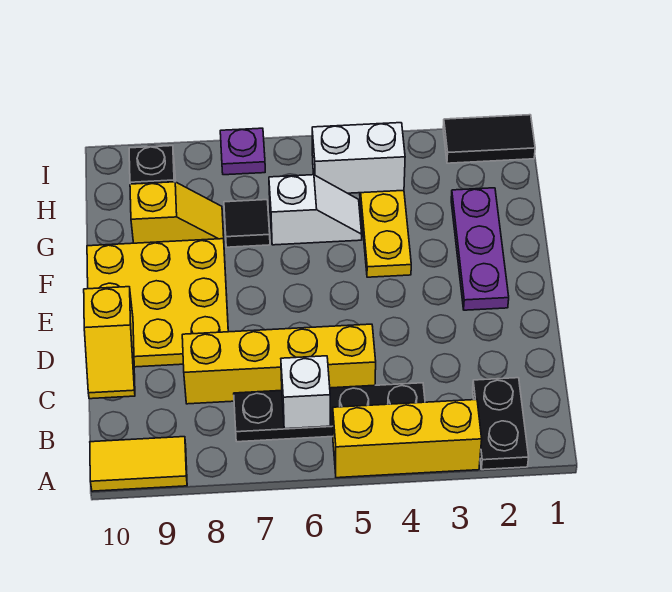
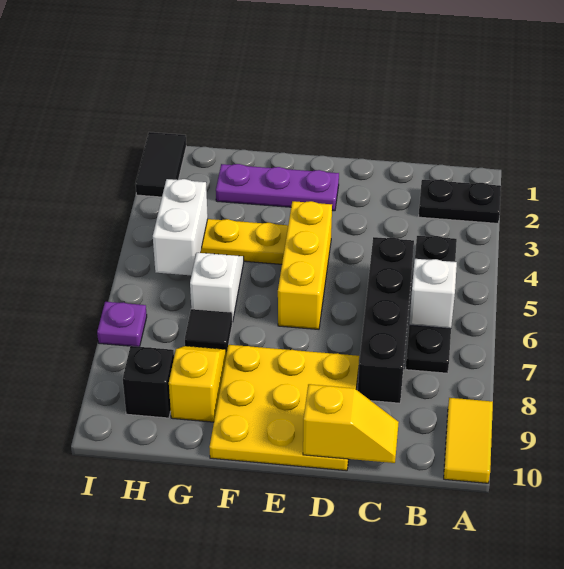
yellow brick A3:A5 level 1 -> yellow brick E4:E6 level 1
yellow brick C5:C8 level 1 -> black brick C5:C8 level 1

